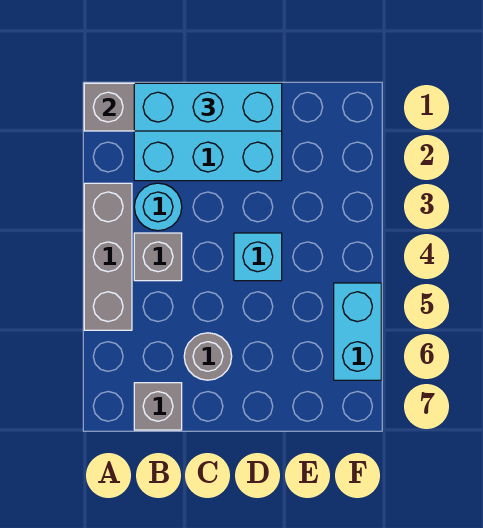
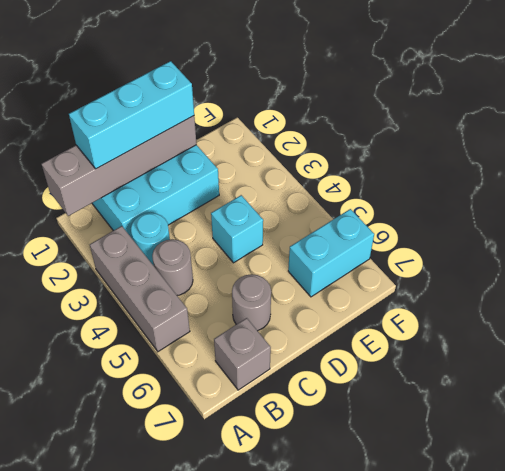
grey brick B4 level 1 -> grey round brick B4 level 1
cyan brick F5:F6 level 1 -> cyan brick E6:F6 level 1

